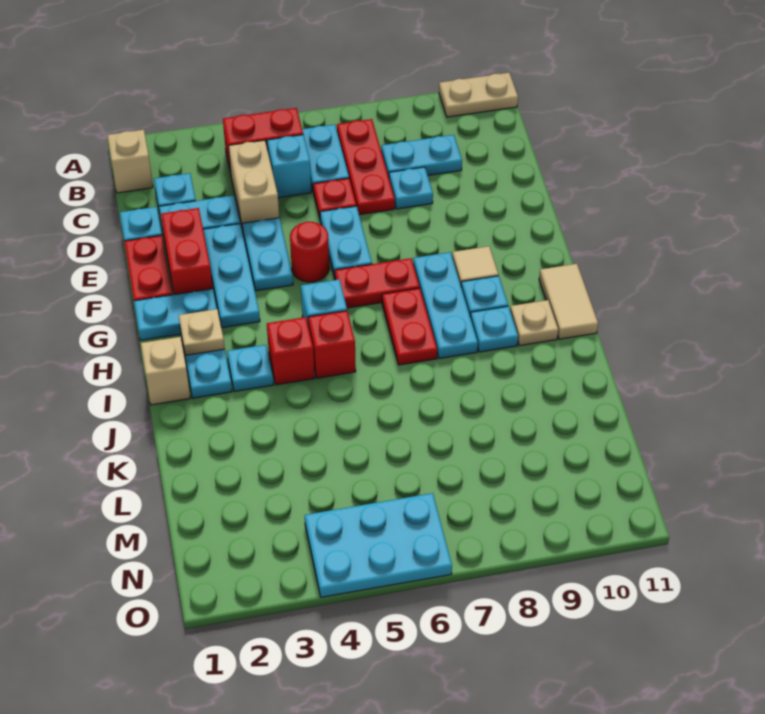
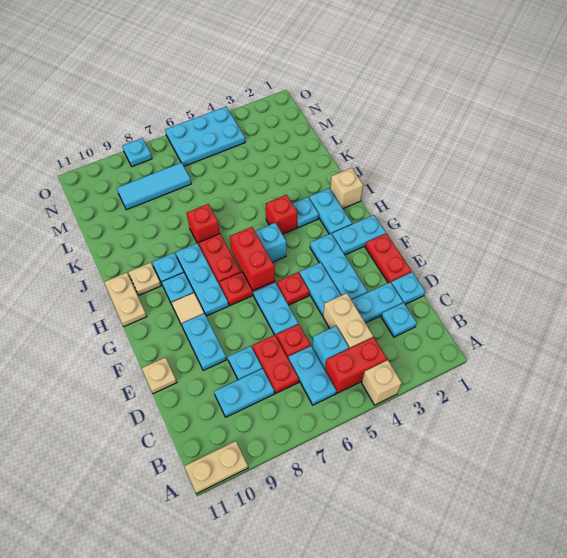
tan brick B1 level 1 -> tan brick A4 level 1
red plate B7:D7 level 1 -> red plate C7:D7 level 1
red brick E2:F2 level 1 -> red brick G6:H6 level 2
none -> cyan plate E9:F9 level 1
red round brick F5 level 1 -> red plate F5 level 1
tan plate H2 level 2 -> tan plate E11 level 1
tan tile H11:I11 level 1 -> tan plate H11:I11 level 1
red brick I5 level 1 -> red brick J7 level 1
none -> cyan tile M7:M9 level 1
none -> cyan plate O8 level 1

